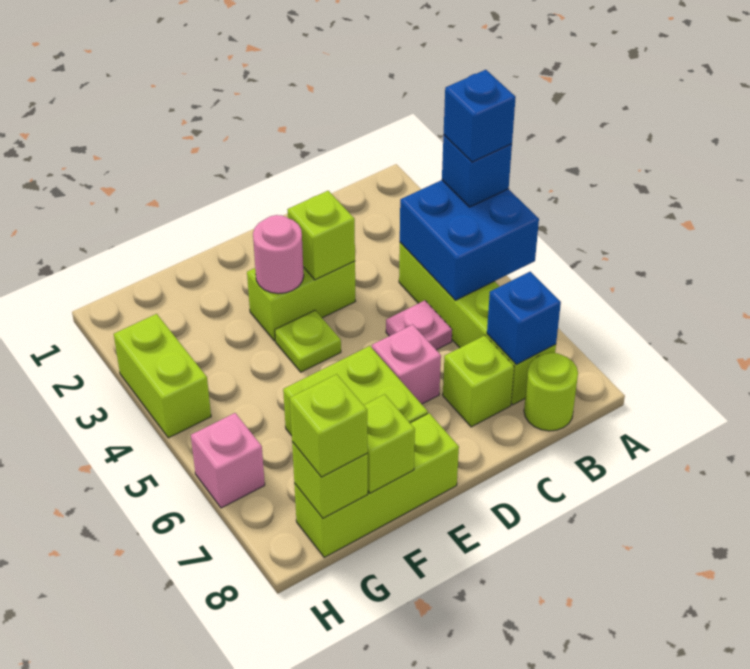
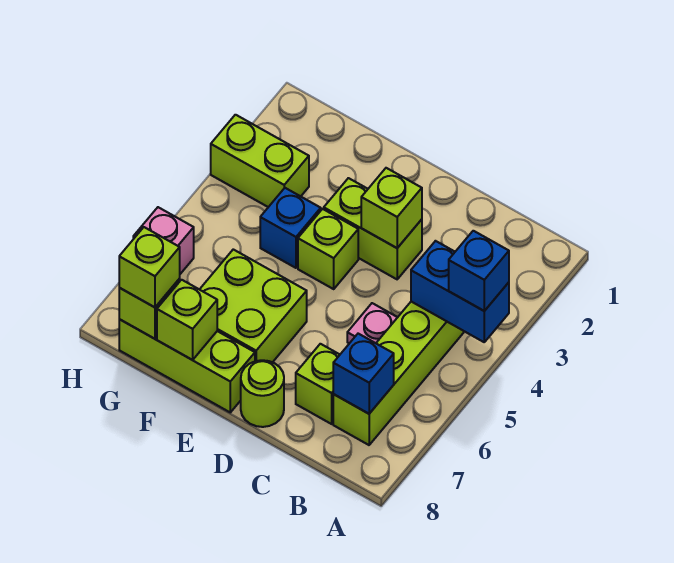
blue brick A4:B5 level 2 -> blue brick A4:B4 level 2
blue brick A4 level 4 -> blue brick F4 level 1
lime round brick B8 level 1 -> lime round brick D8 level 1
pink brick D6 level 1 -> none
pink round brick E3 level 2 -> none
lime plate E4 level 1 -> lime brick E4 level 1
lime brick H3:H4 level 1 -> lime brick G3:H3 level 1

